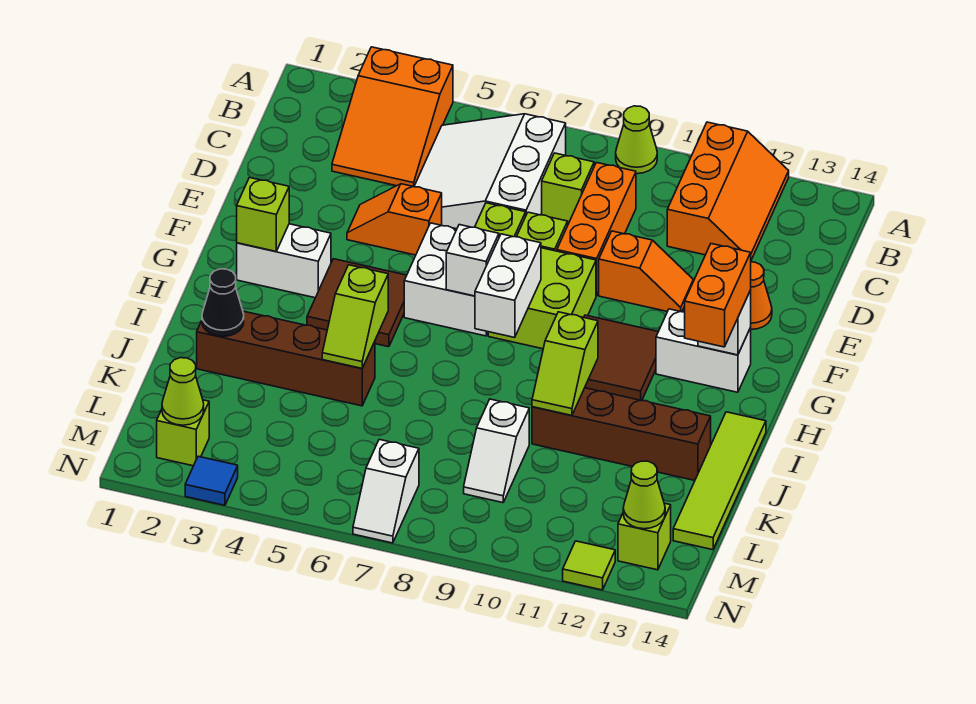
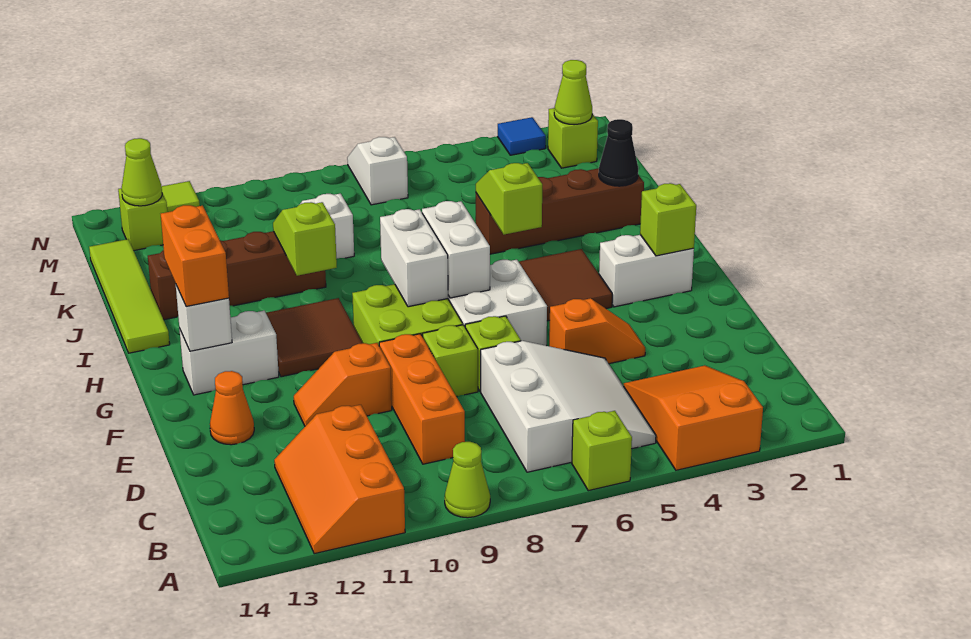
lime brick C8 level 1 -> lime brick A6 level 1
white brick G7 level 2 -> white brick G7:H7 level 2

